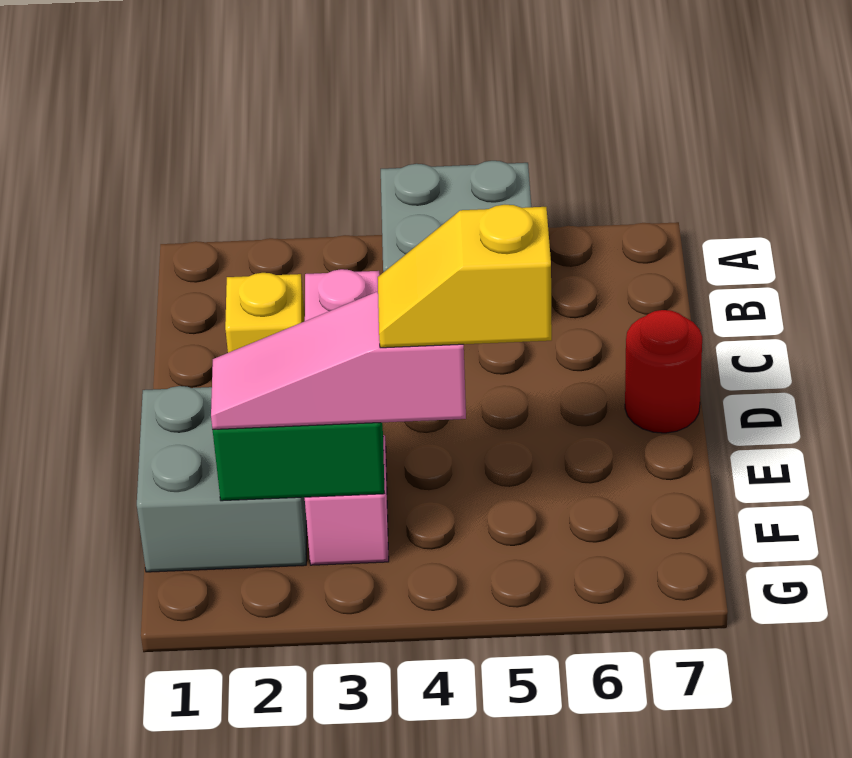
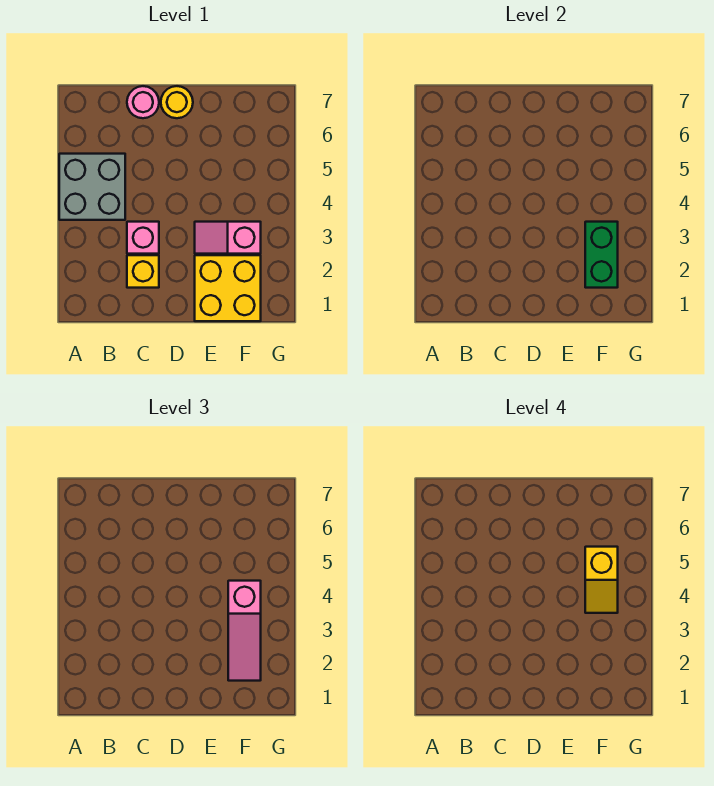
none -> pink round brick C7 level 1
red round brick D7 level 1 -> yellow round brick D7 level 1
grey brick E1:F2 level 1 -> yellow brick E1:F2 level 1

